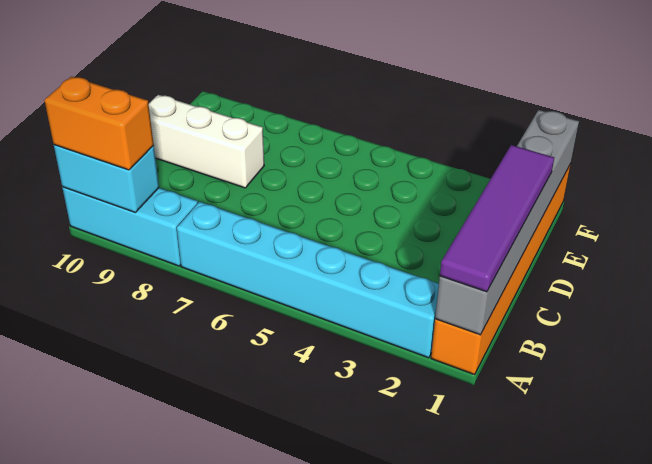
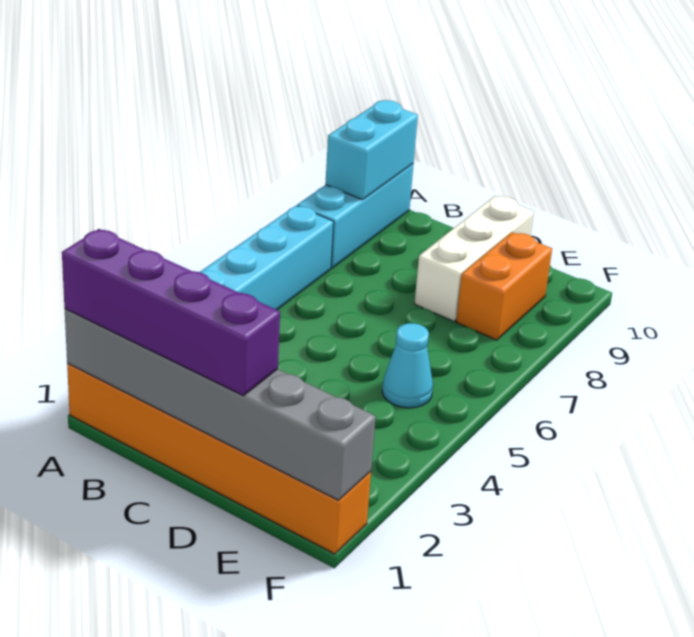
purple tile A1:D1 level 3 -> purple brick A1:D1 level 3
orange brick A9:A10 level 3 -> orange brick E8:E9 level 1
none -> cyan cone E5 level 1

